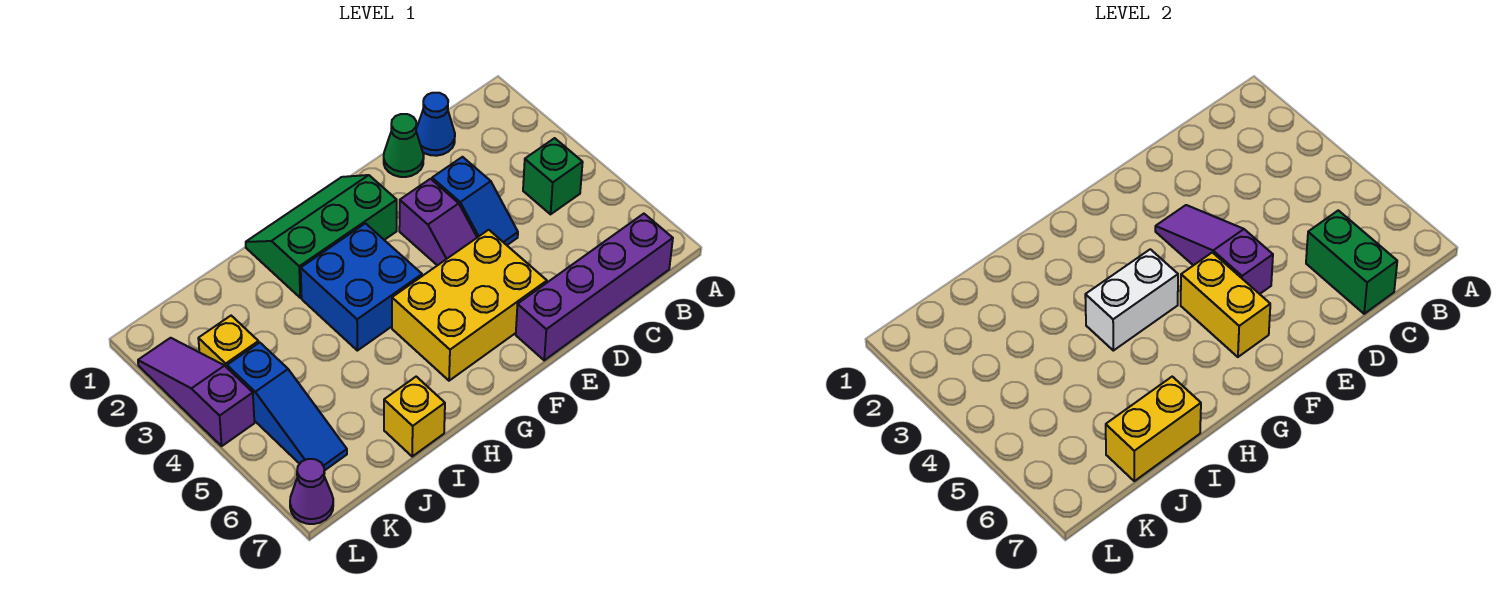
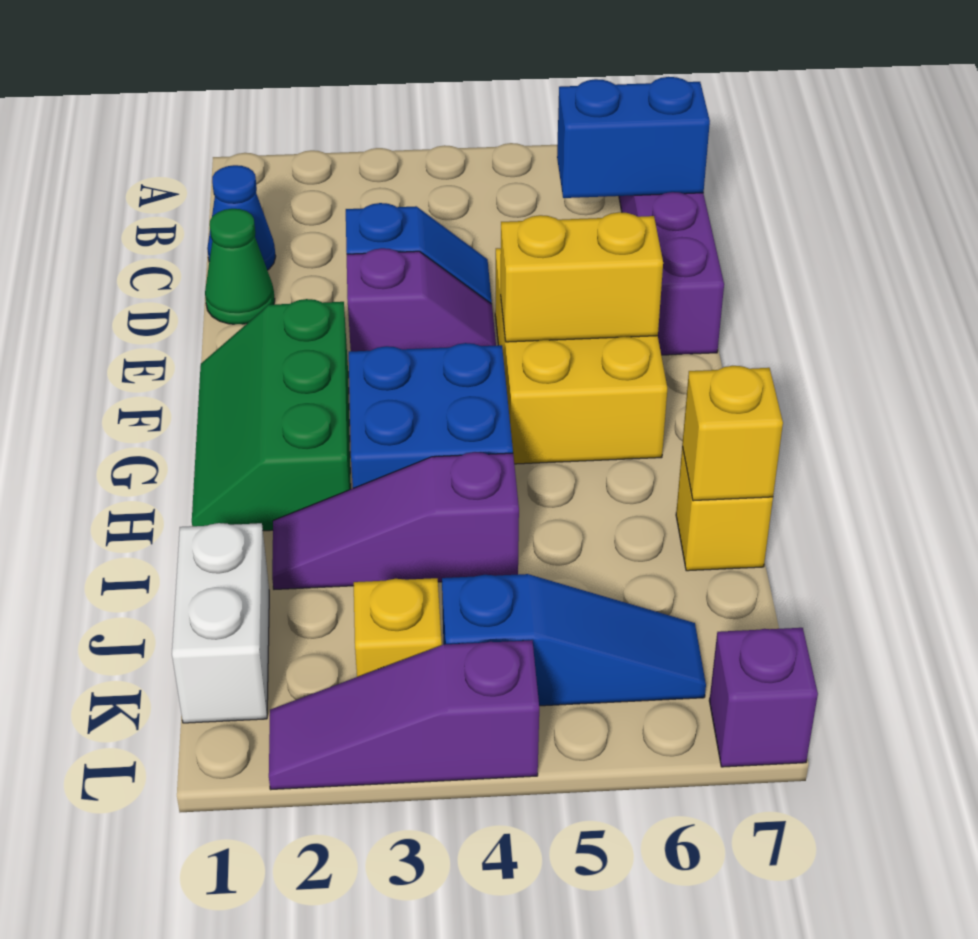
green brick B4 level 1 -> none
green brick C6:C7 level 2 -> blue brick C6:C7 level 2
purple slope E3:E5 level 2 top 5 -> purple slope I2:I4 level 1 top 4
white brick G4:H4 level 2 -> white brick J1:K1 level 1
yellow brick I7:J7 level 2 -> yellow brick I7 level 2
purple cone L7 level 1 -> purple brick L7 level 1

